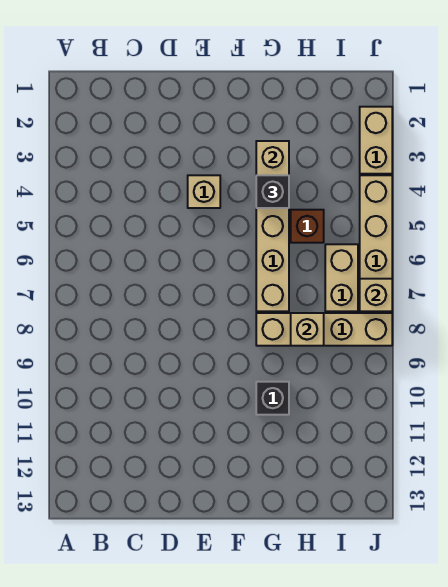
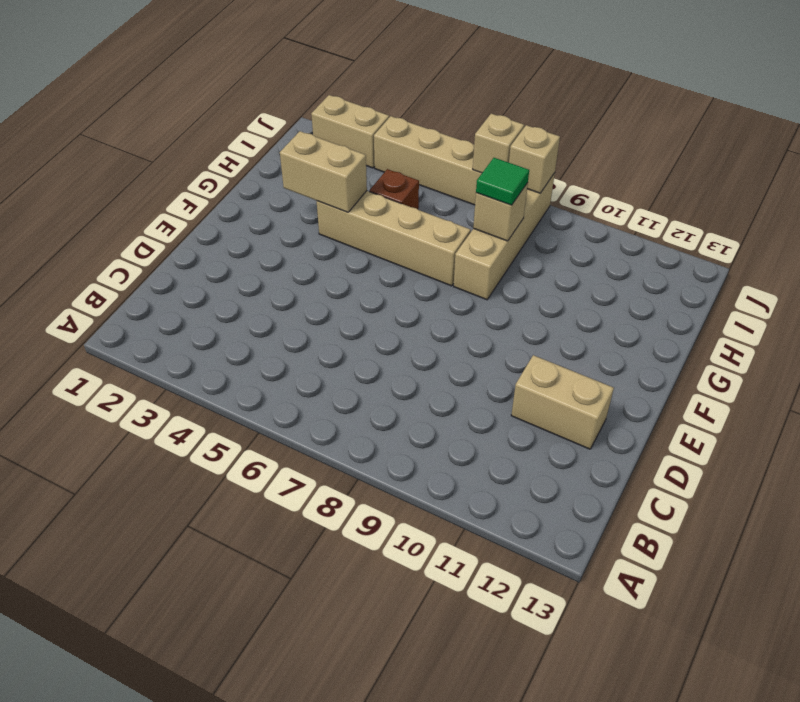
tan brick E4 level 1 -> tan brick J8 level 2
black brick G4 level 3 -> none
black brick G10 level 1 -> none
none -> green tile H8 level 3
tan brick I6:I7 level 1 -> tan brick D11:D12 level 1

